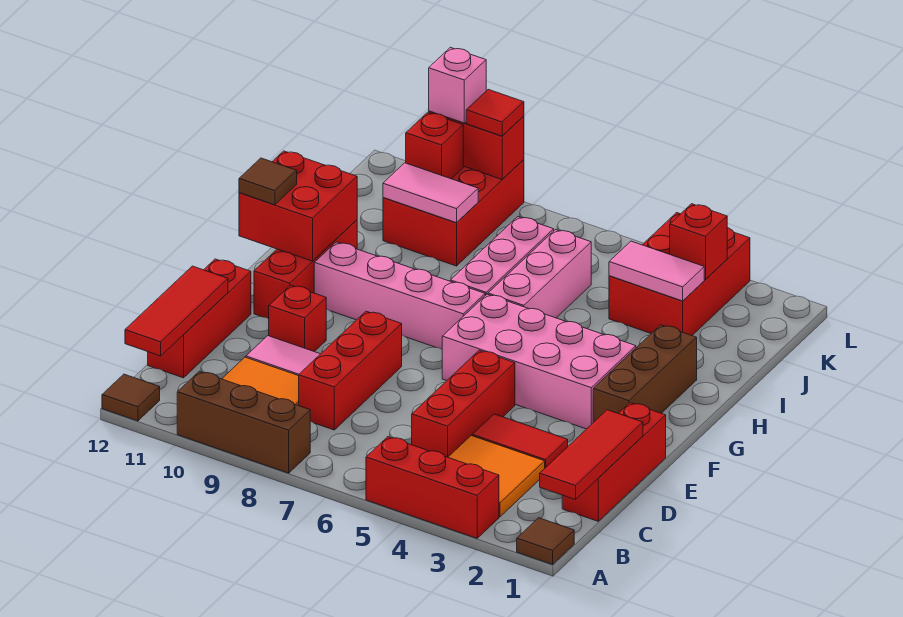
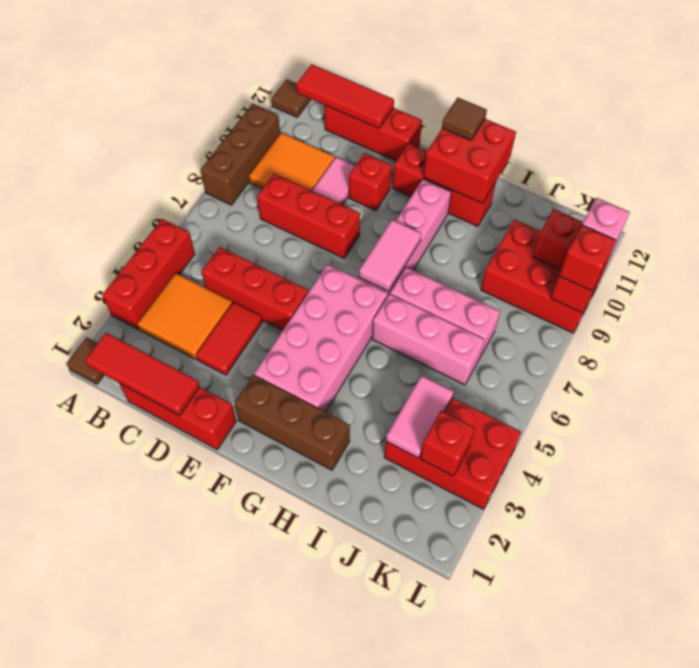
pink tile J9:J10 level 2 -> pink tile G7:G8 level 2
red tile L9 level 3 -> red brick L9 level 3

